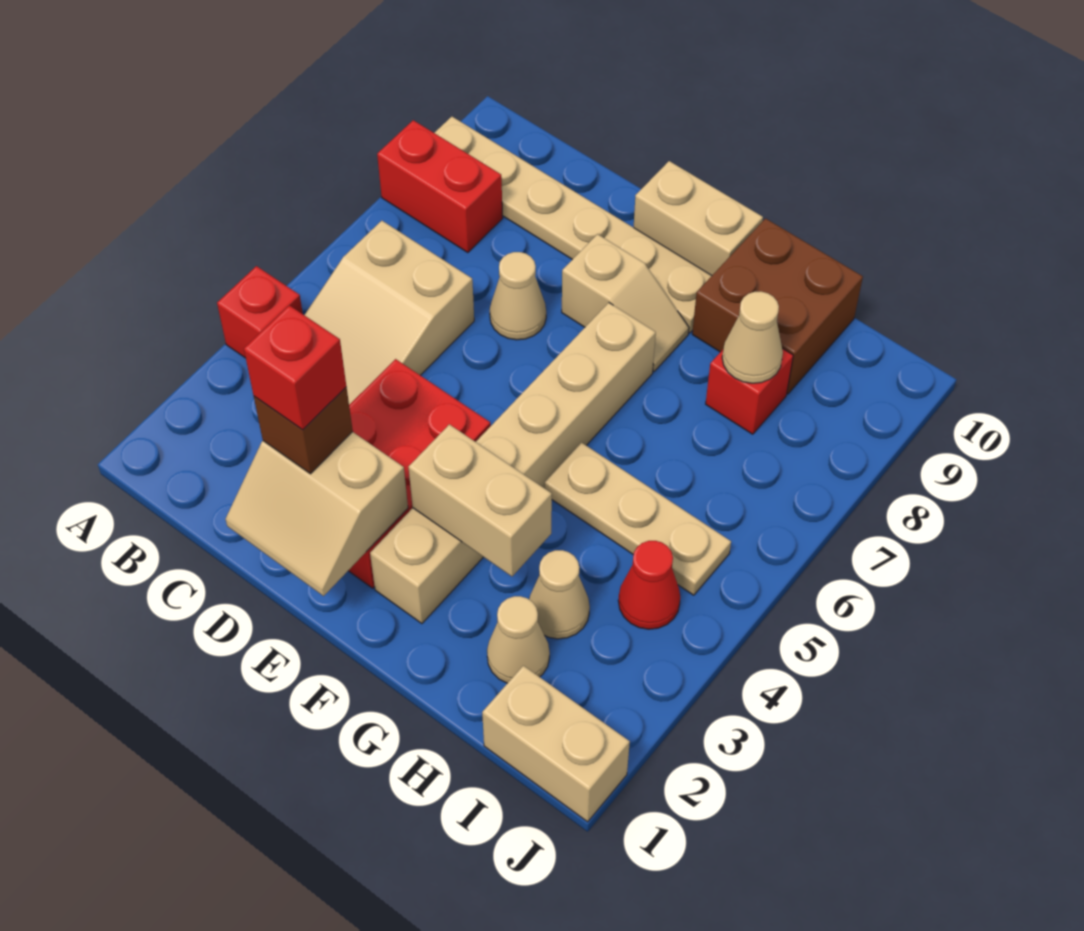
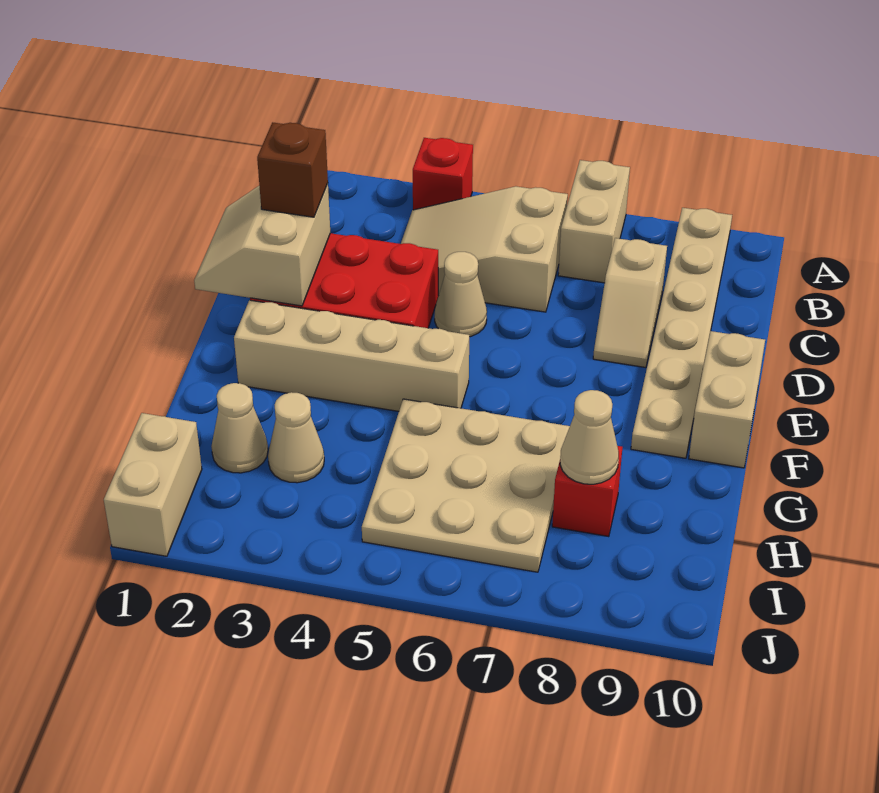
red brick A8:B8 level 1 -> none
red brick D2 level 4 -> none
tan cone D7 level 1 -> tan cone D5 level 1
tan slope E8:F8 level 1 top E -> tan slope C8:D8 level 1 top C
tan brick F2:F7 level 1 -> tan brick F2:F5 level 1
tan brick F3:G3 level 2 -> tan brick A7:B7 level 1
tan plate G5:I5 level 1 -> tan plate G5:I7 level 1
brown brick G9:H10 level 1 -> none
red cone I4 level 1 -> none

